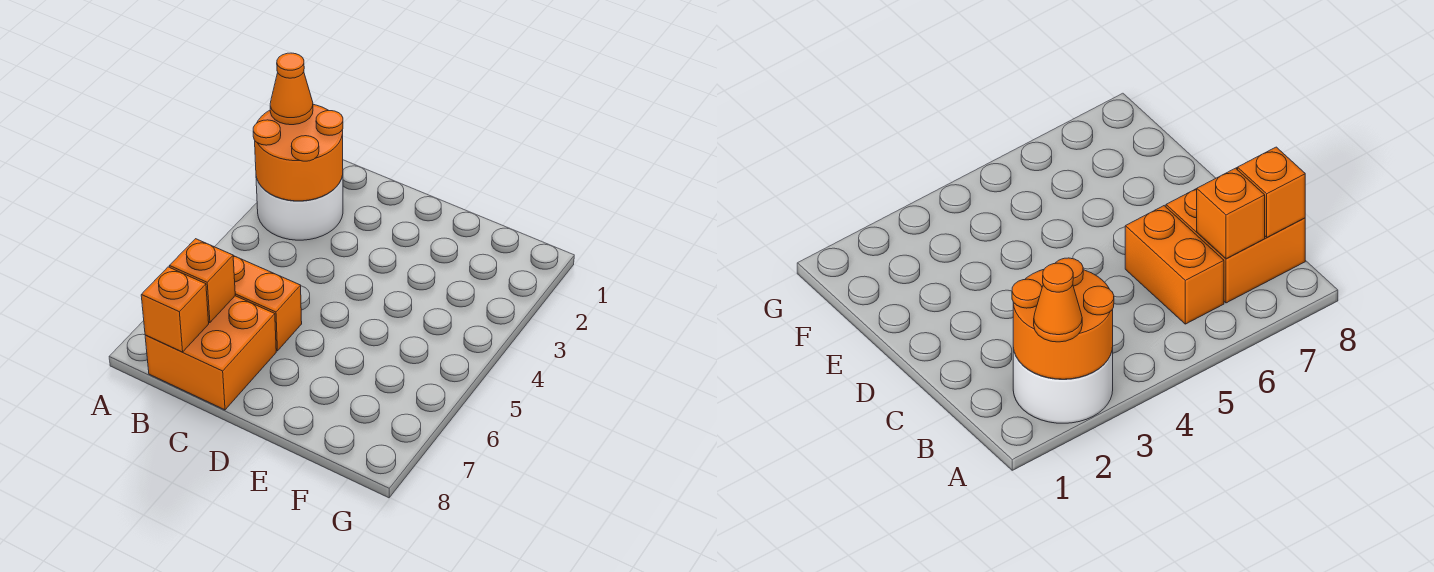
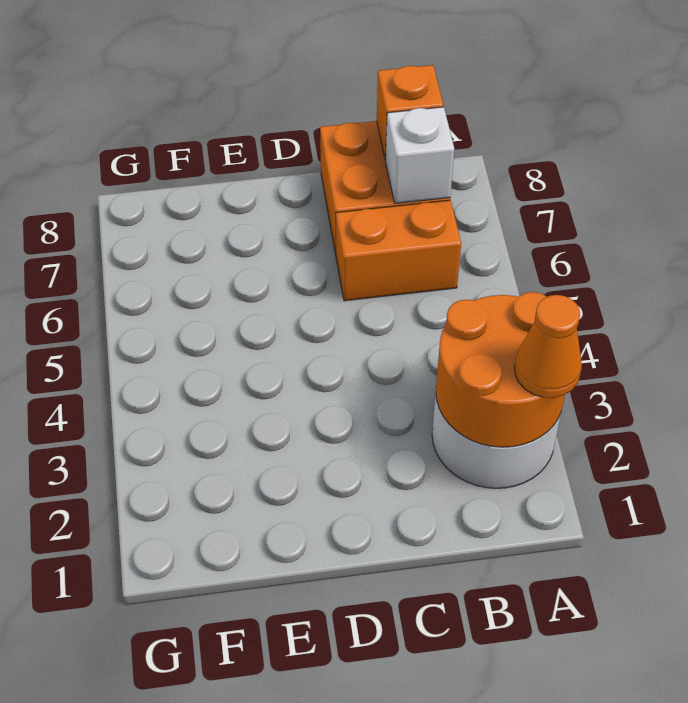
orange brick B7 level 2 -> white brick B7 level 2

